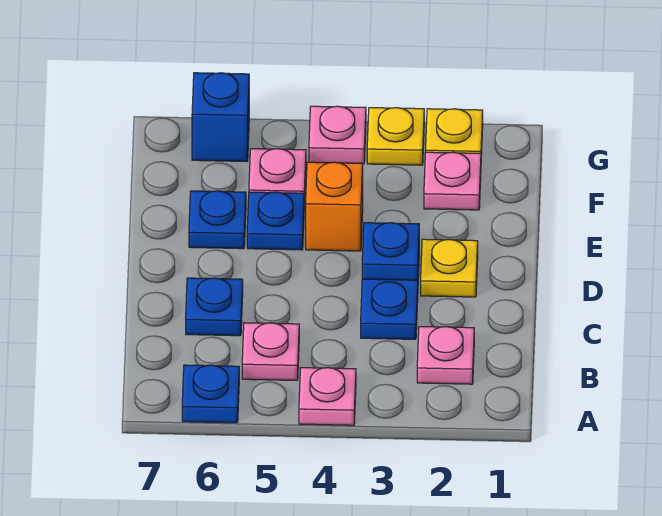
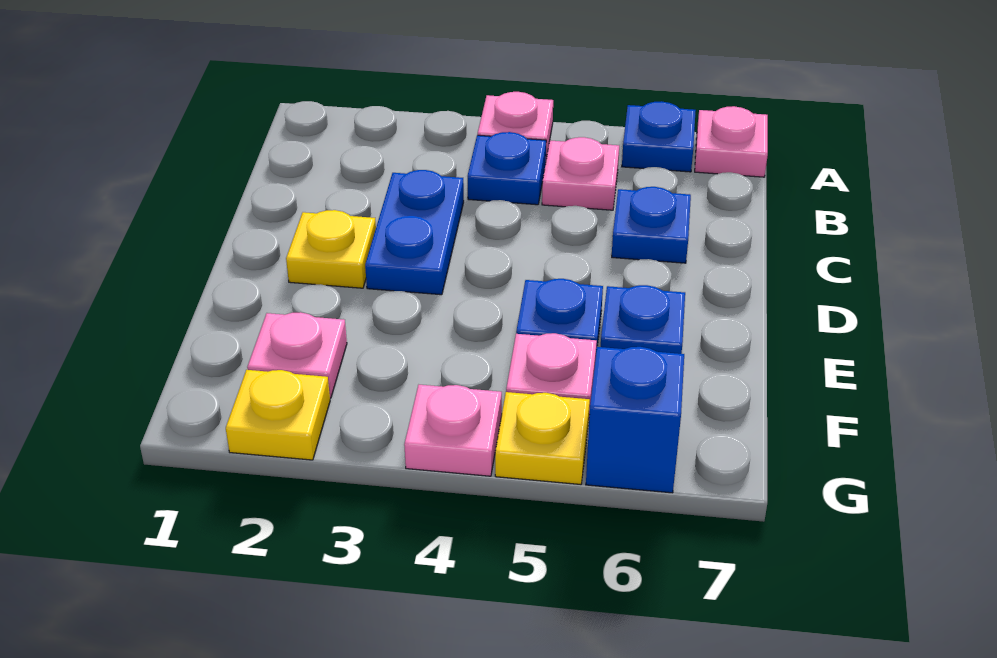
pink plate B2 level 1 -> pink plate A7 level 1
blue plate D3 level 2 -> blue plate B4 level 1
orange brick E4 level 1 -> none
yellow plate G3 level 1 -> yellow plate G5 level 1

